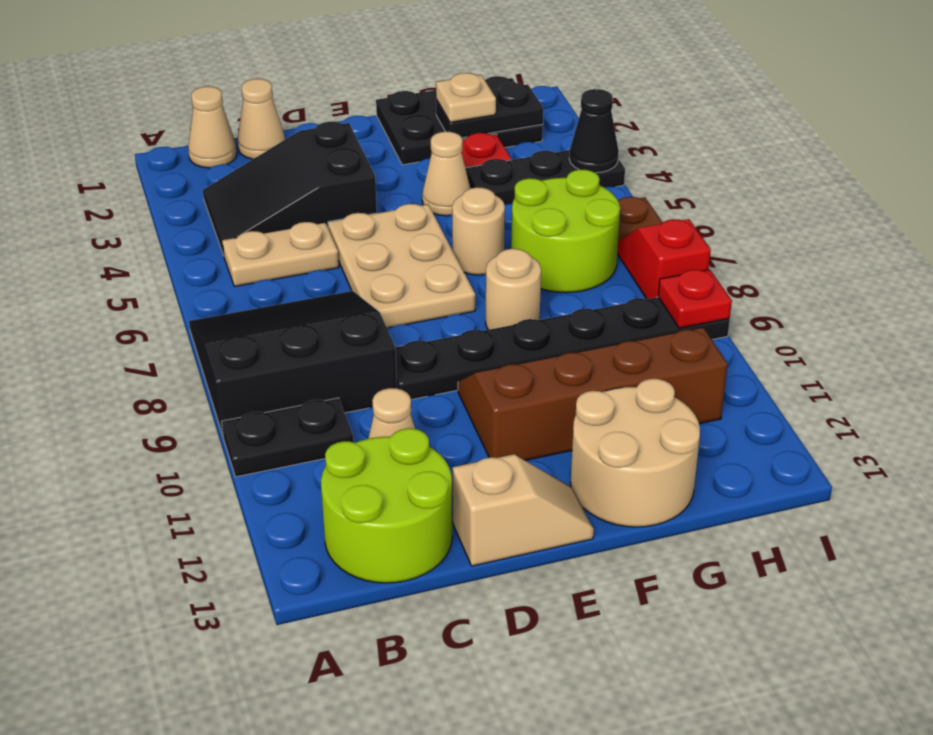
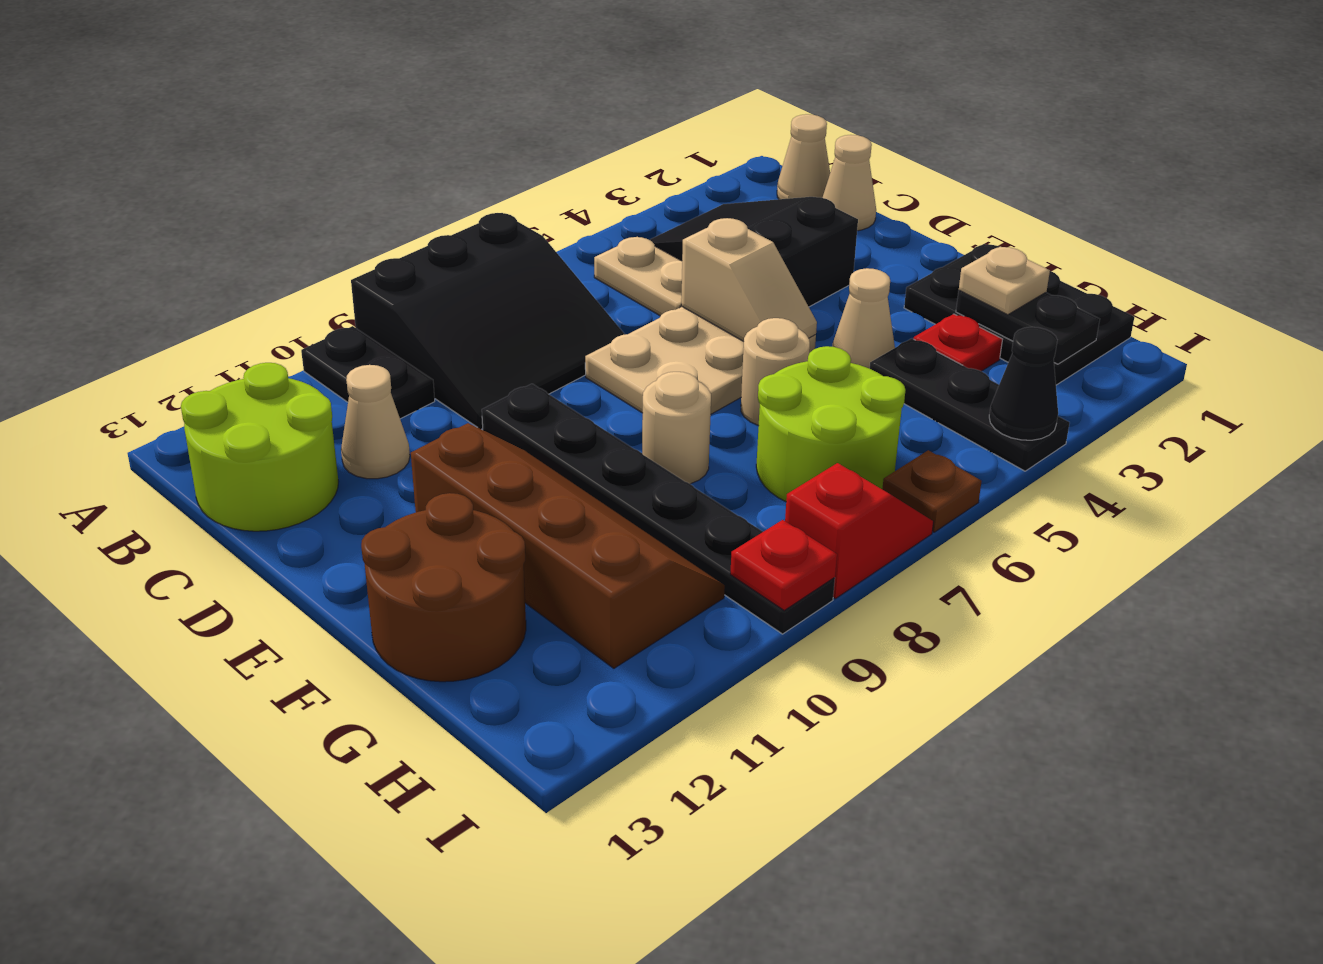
black slope A7:C9 level 1 top 9 -> black slope A7:C9 level 1 top A
tan slope D13:E13 level 1 top D -> tan slope D5:E5 level 2 top D
tan round brick F12:G13 level 1 -> brown round brick F12:G13 level 1

